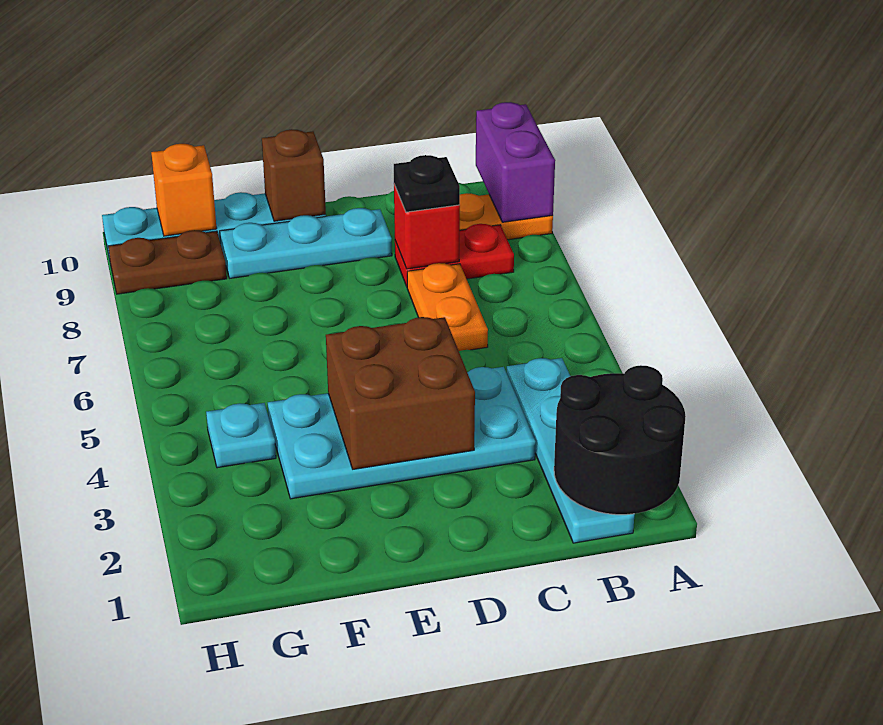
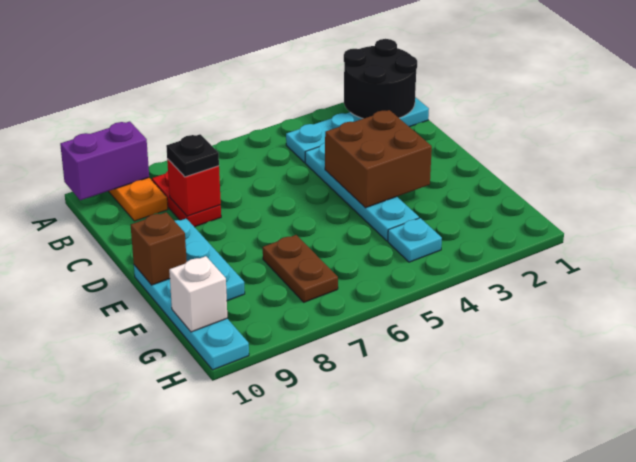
cyan plate C3:F4 level 1 -> cyan plate C4:F4 level 1
orange plate C6:C7 level 1 -> none
brown plate G9:H9 level 1 -> brown plate F7:G7 level 1
orange brick G10 level 2 -> white brick G10 level 2

